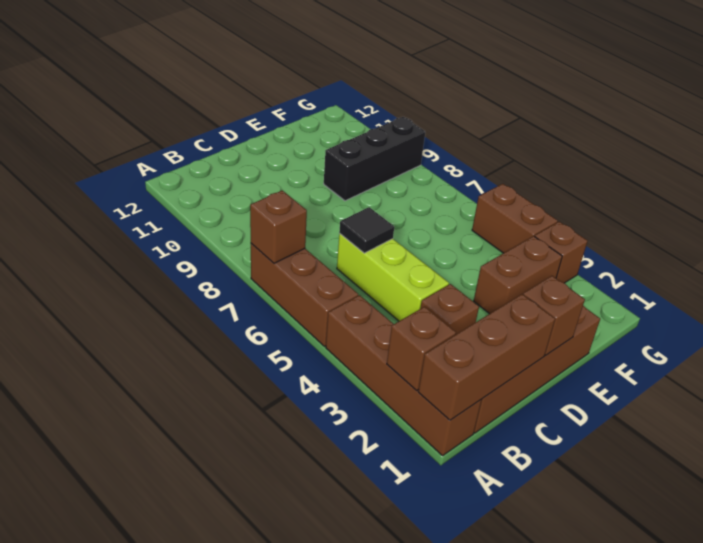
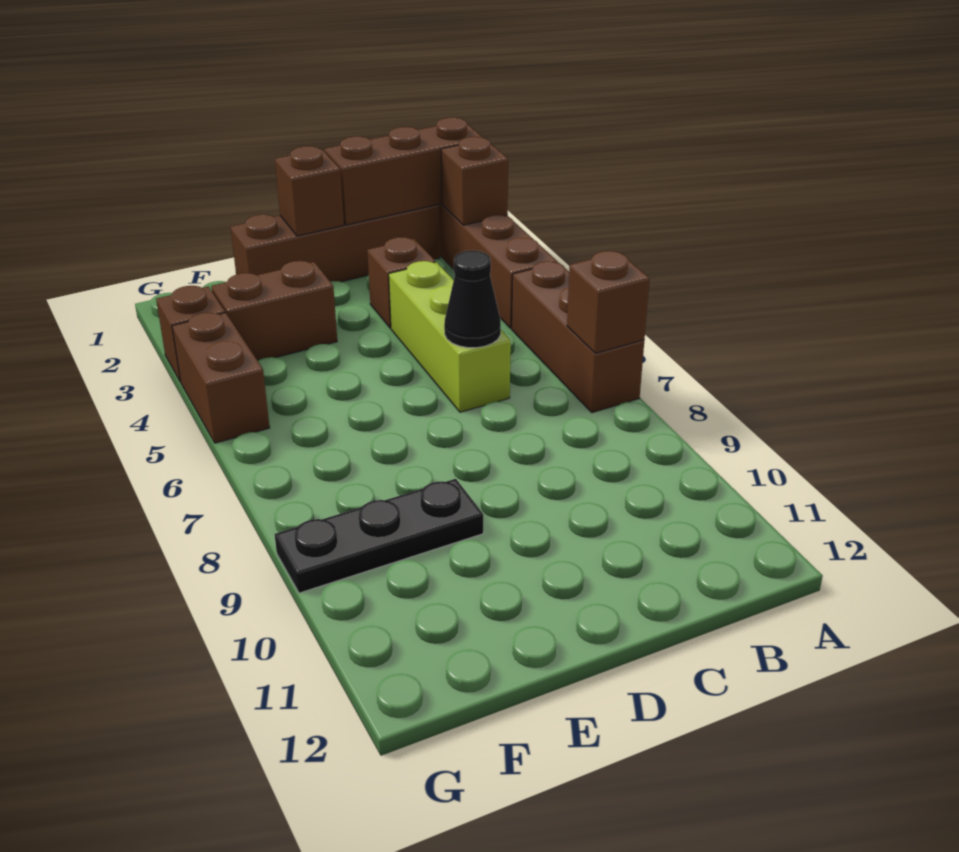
black tile C6 level 2 -> black cone C6 level 2
black brick E9:G9 level 1 -> black plate E9:G9 level 1

